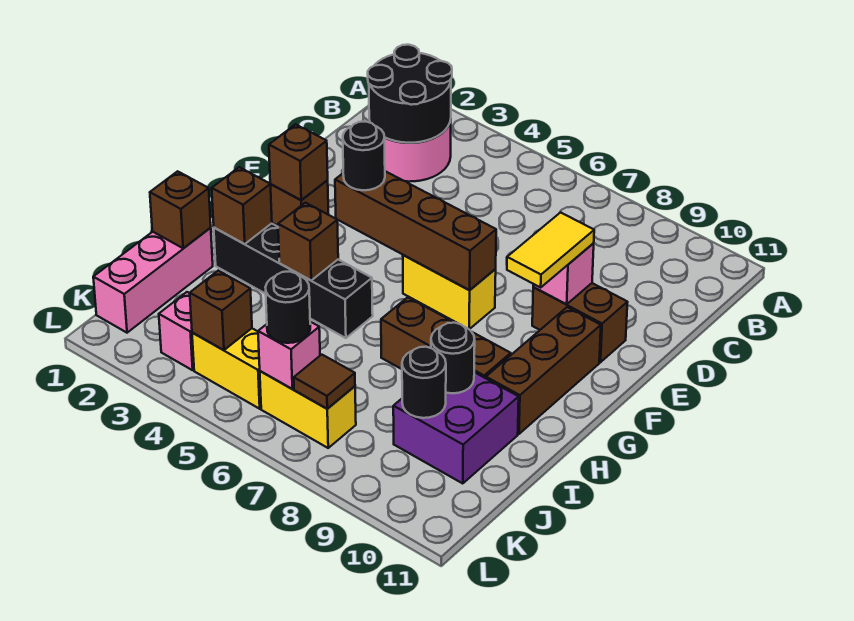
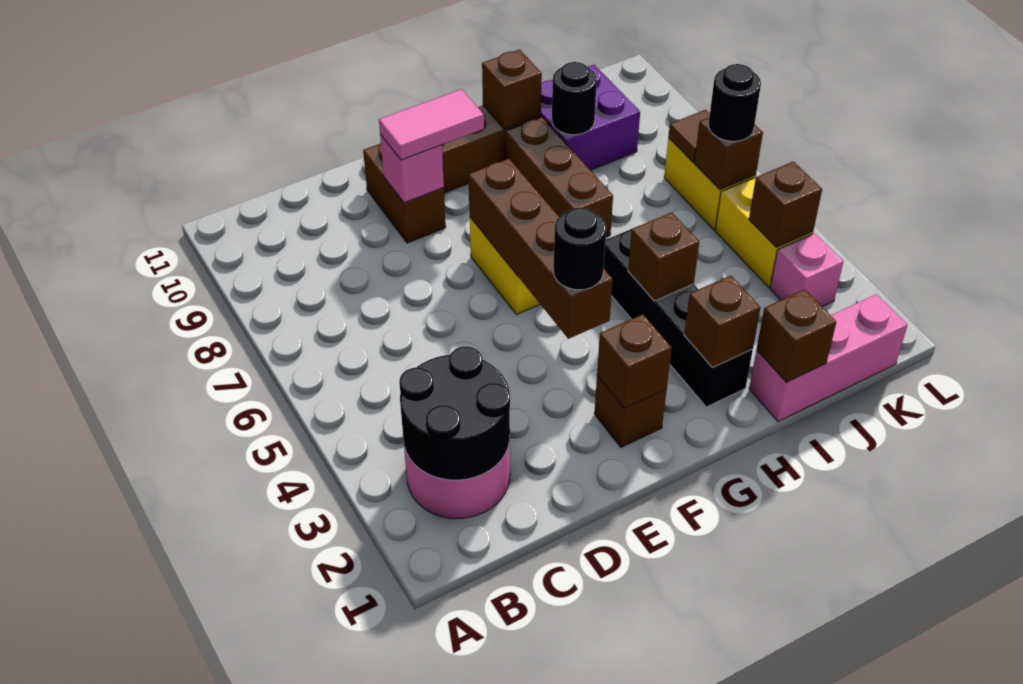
yellow tile E9:F9 level 3 -> pink tile E9:F9 level 3
none -> brown brick H10 level 2
black round brick J9 level 2 -> none
pink brick K6 level 2 -> brown brick K6 level 2

